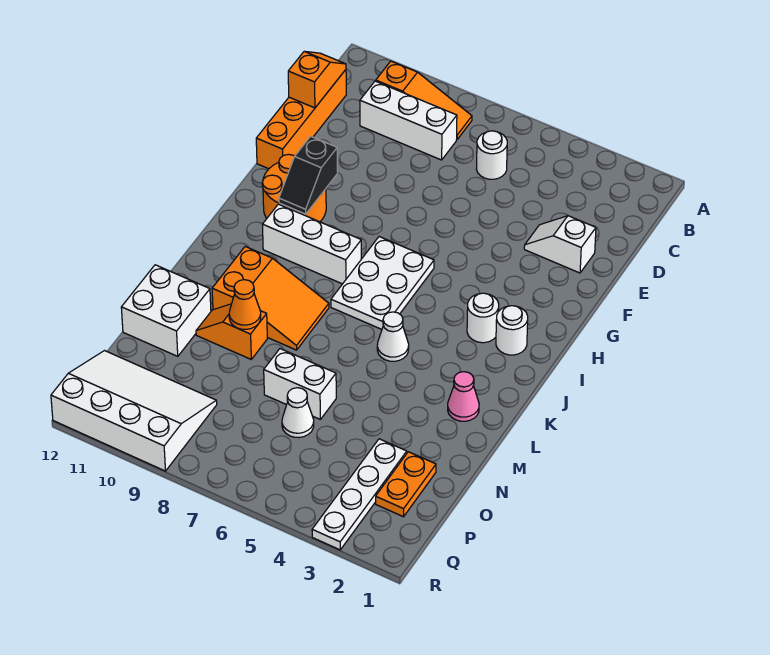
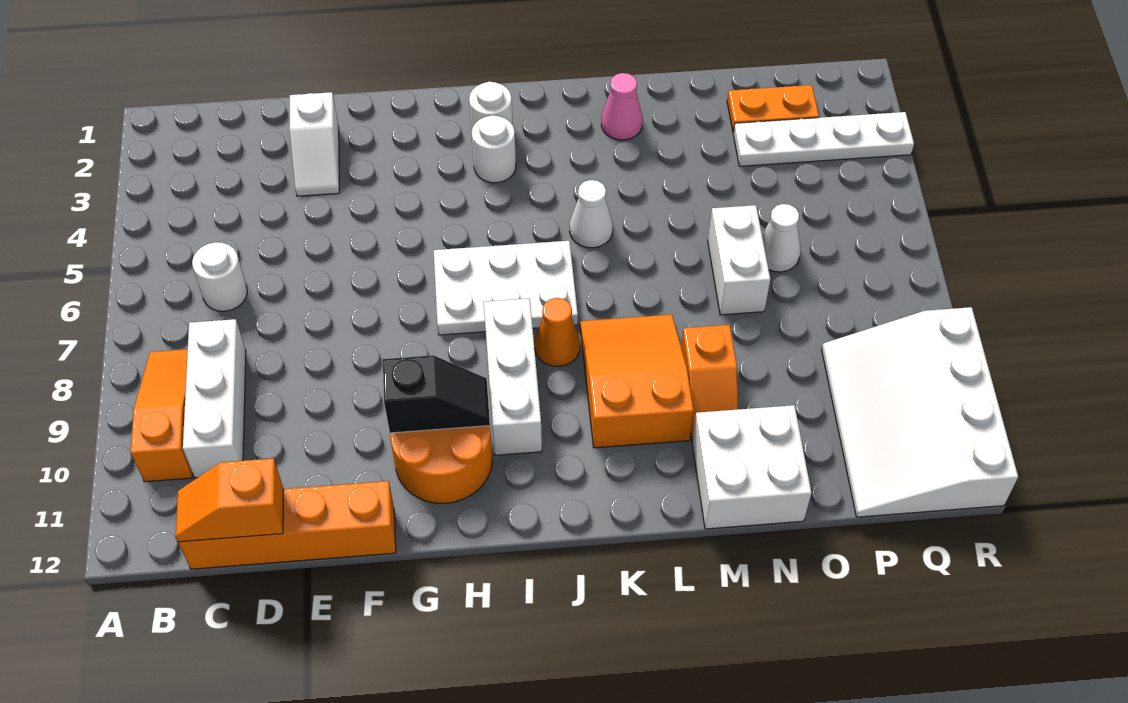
orange cone M9 level 2 -> orange cone J8 level 1

